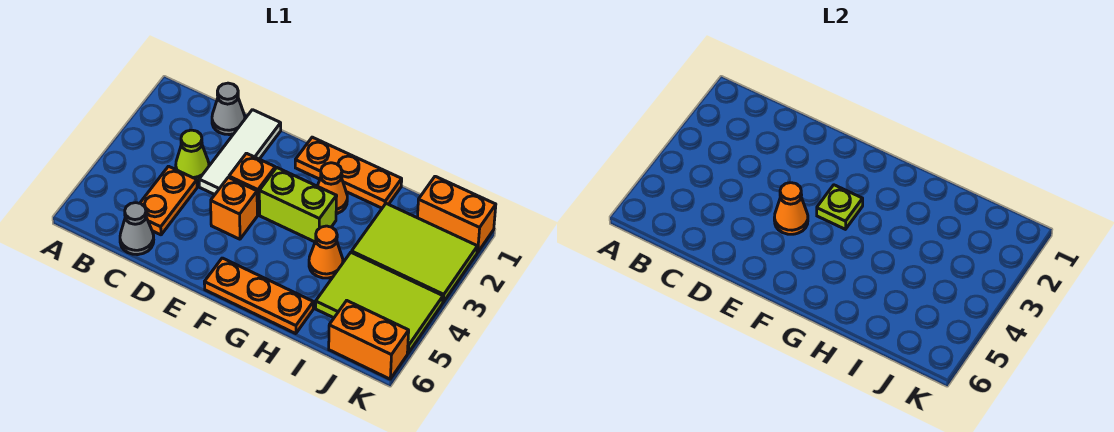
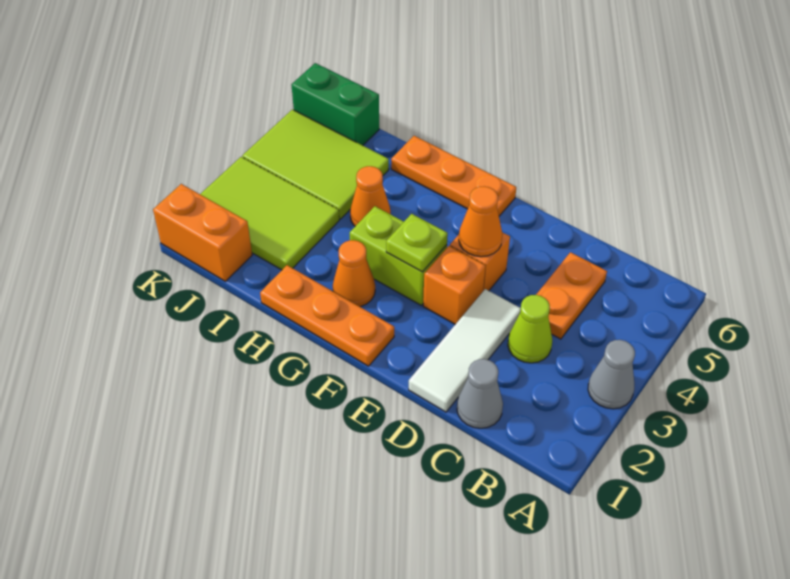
grey cone C6 level 1 -> grey cone A3 level 1
orange brick J6:K6 level 1 -> green brick J6:K6 level 1

